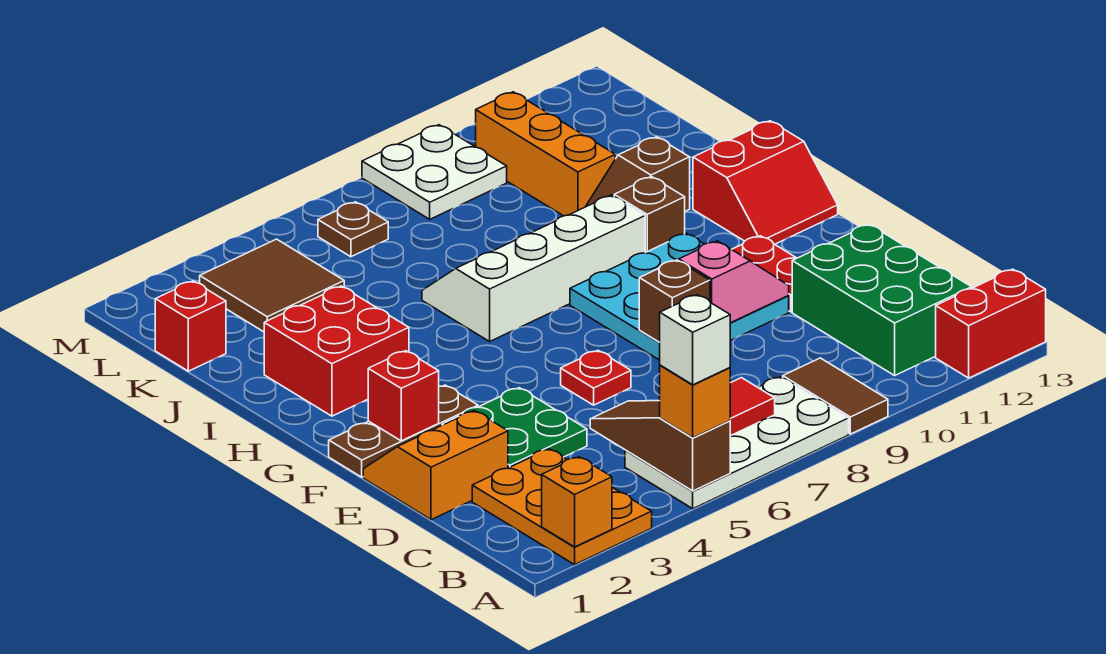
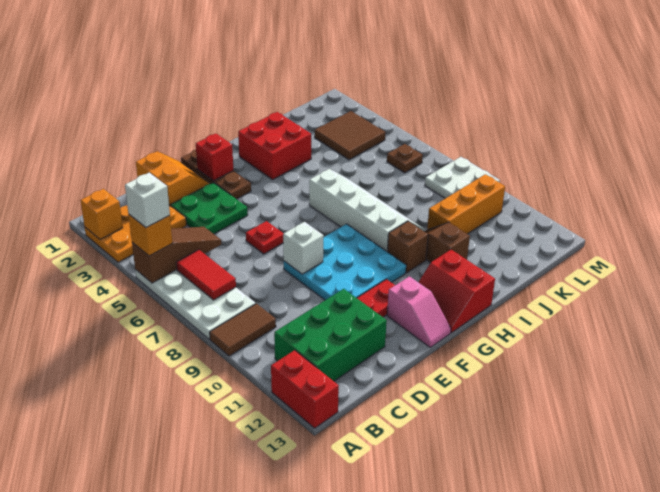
brown brick E8 level 2 -> white brick E8 level 2
pink slope E9:E10 level 2 top 9 -> pink slope F12:F13 level 1 top 12
red brick K1 level 1 -> none

